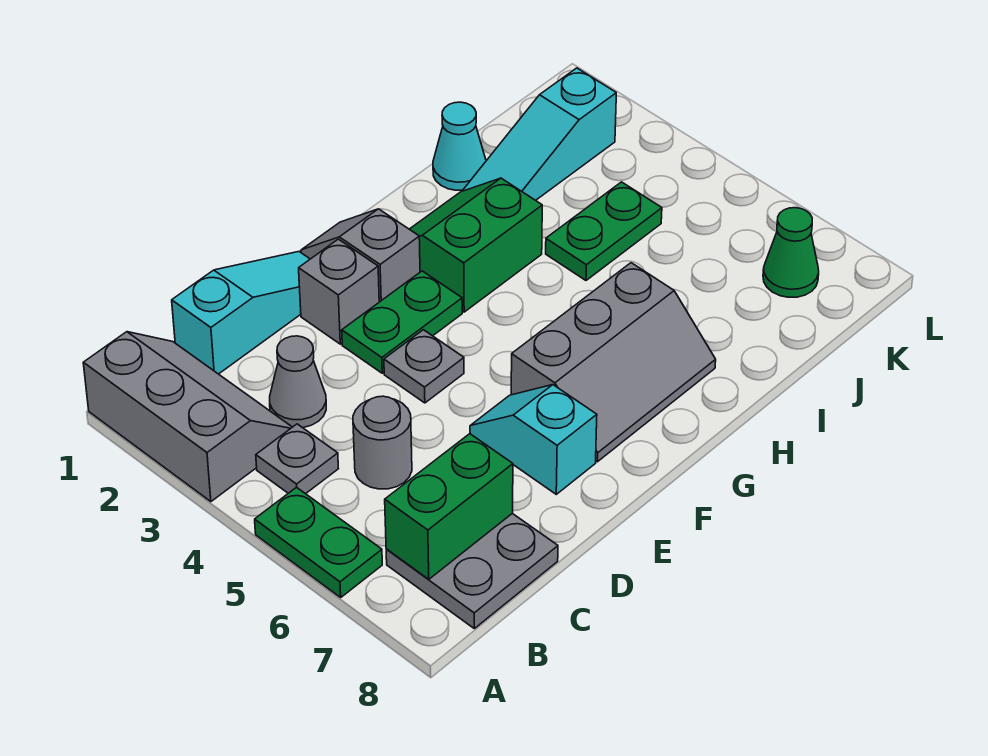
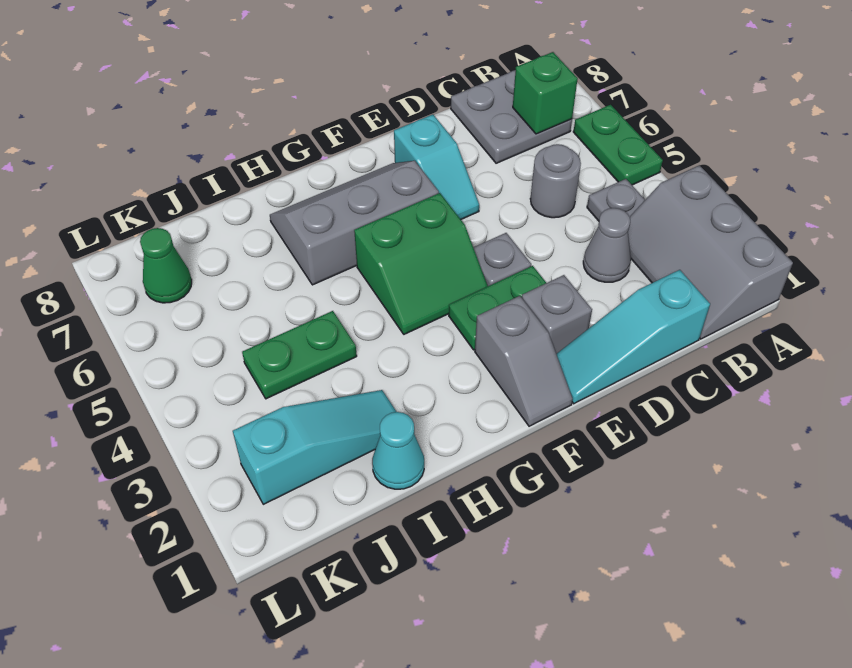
green brick B7:C7 level 2 -> green brick B7 level 2
green slope G2:H3 level 1 top 3 -> green slope F4:G5 level 1 top 5

